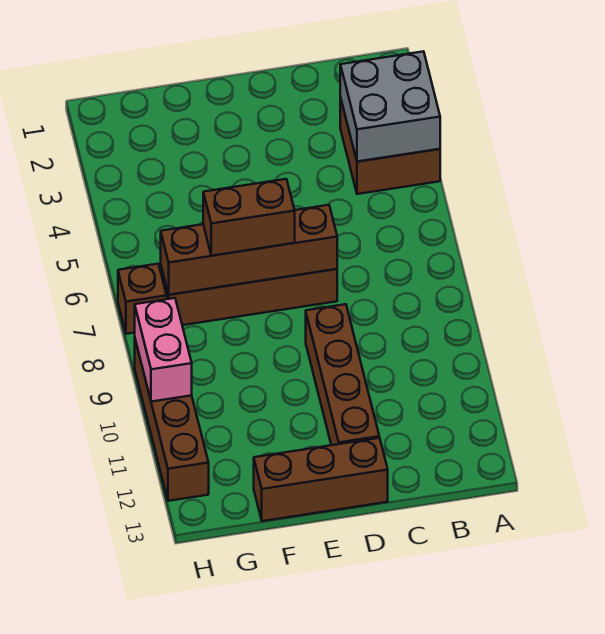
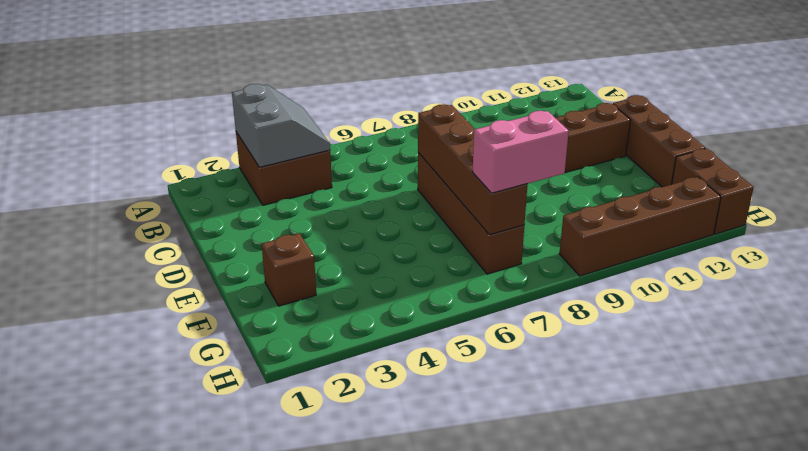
grey brick A3:B4 level 2 -> grey slope A3:B4 level 2 top 3
brown brick E7:F7 level 3 -> brown brick G13:H13 level 1
brown brick H7 level 1 -> brown brick F2 level 1
pink brick H9:H10 level 2 -> pink brick G7:G8 level 3

